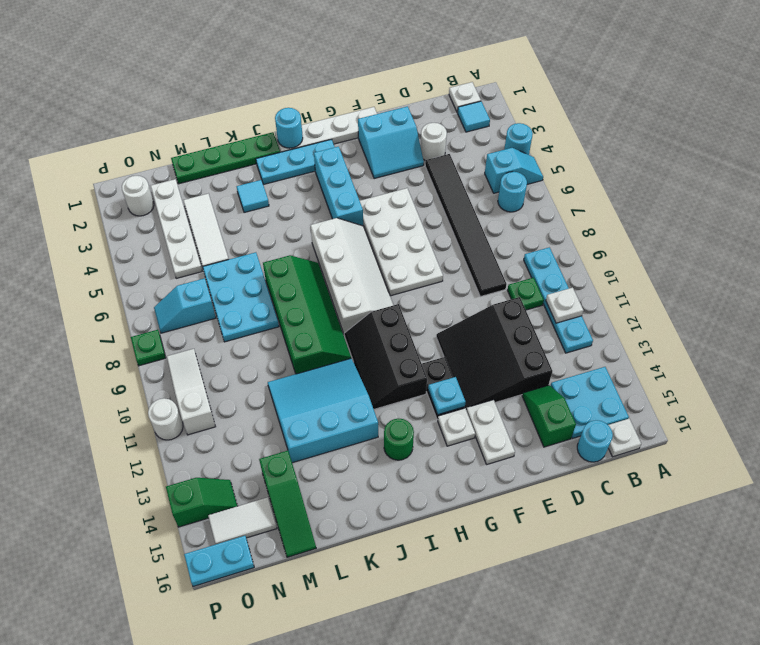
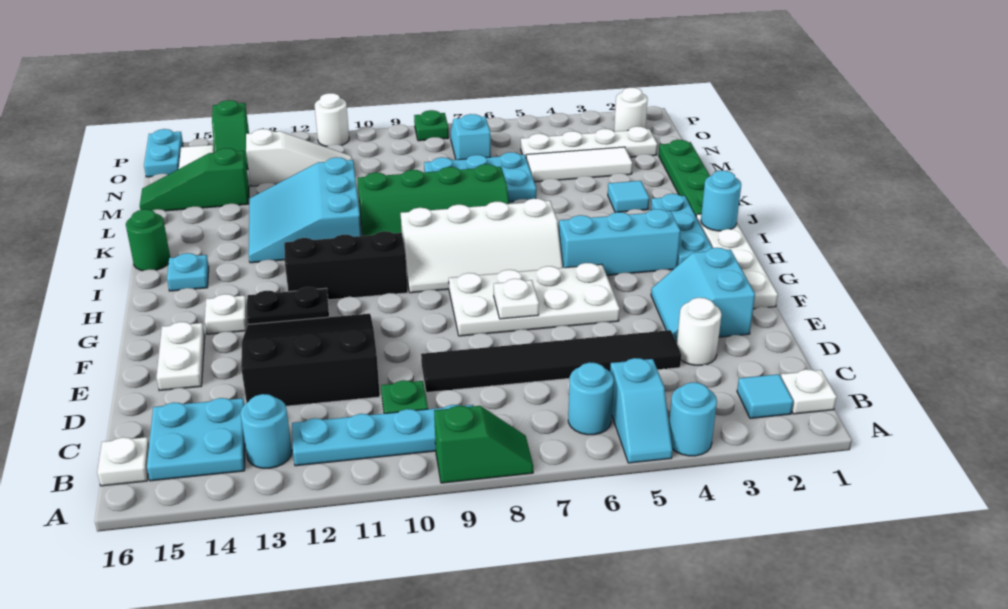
white plate B11 level 2 -> white plate F7 level 2
cyan round brick C16 level 1 -> cyan round brick B13 level 1
green slope D14:D15 level 1 top 15 -> green slope A8:A9 level 1 top 9
white plate F14:F15 level 1 -> white plate E15:F15 level 1
cyan plate G13 level 2 -> cyan plate I15 level 1
green round brick I14 level 1 -> green round brick J16 level 1
cyan slope J11:L13 level 1 top 13 -> cyan slope J11:L13 level 1 top 11
white slope O9:O11 level 1 top 11 -> white slope N11:N13 level 1 top 13

